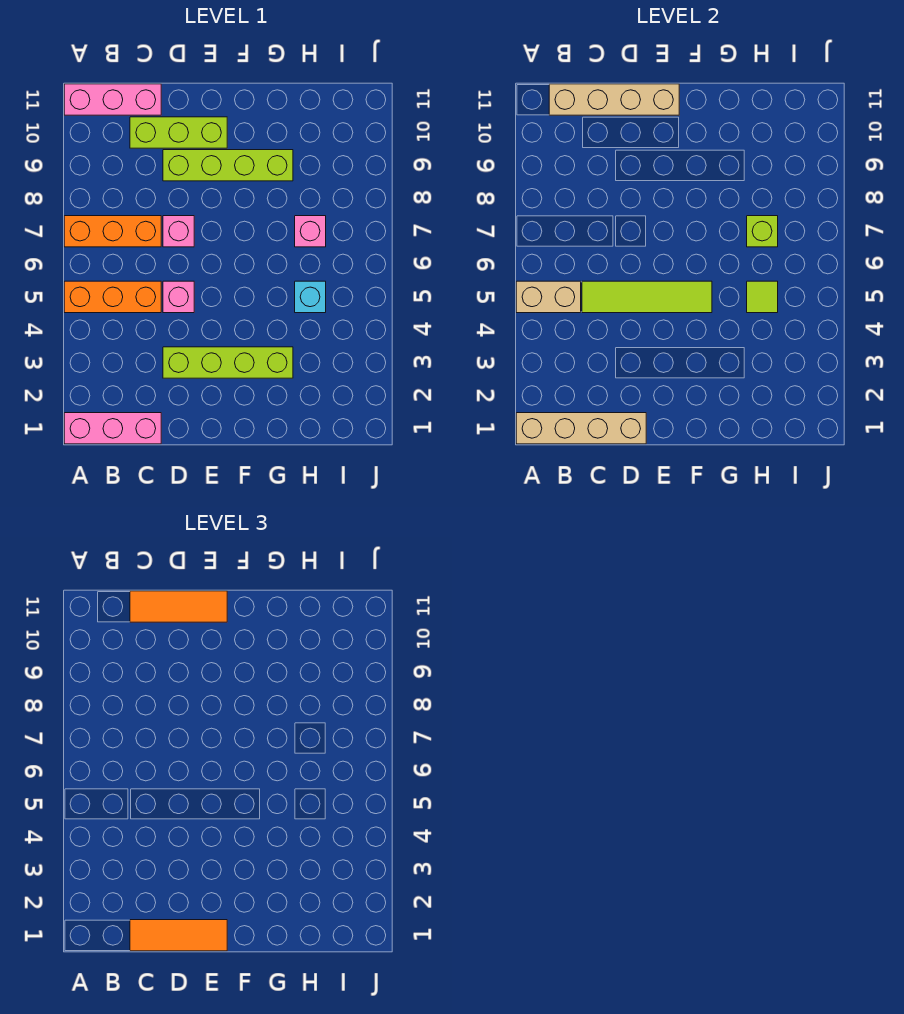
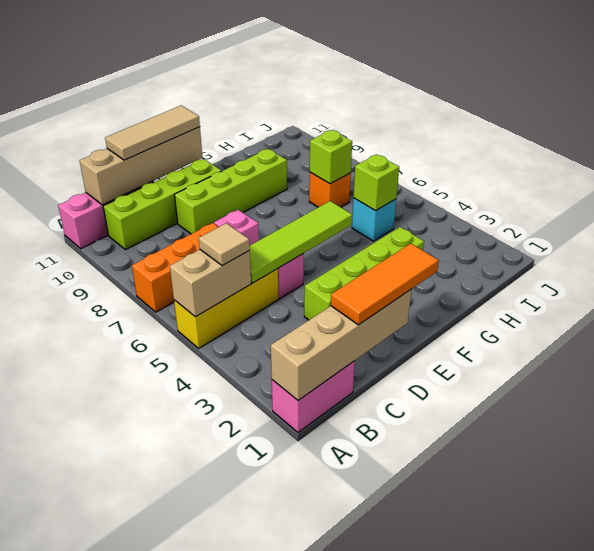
pink brick A1:C1 level 1 -> pink brick A1:B1 level 1
orange brick A5:C5 level 1 -> yellow brick A5:C5 level 1
none -> tan tile B5 level 3
lime brick C10:E10 level 1 -> lime brick B10:E10 level 1
orange tile C11:E11 level 3 -> tan tile C11:E11 level 3
lime tile H5 level 2 -> lime brick H5 level 2
pink brick H7 level 1 -> orange brick H7 level 1

